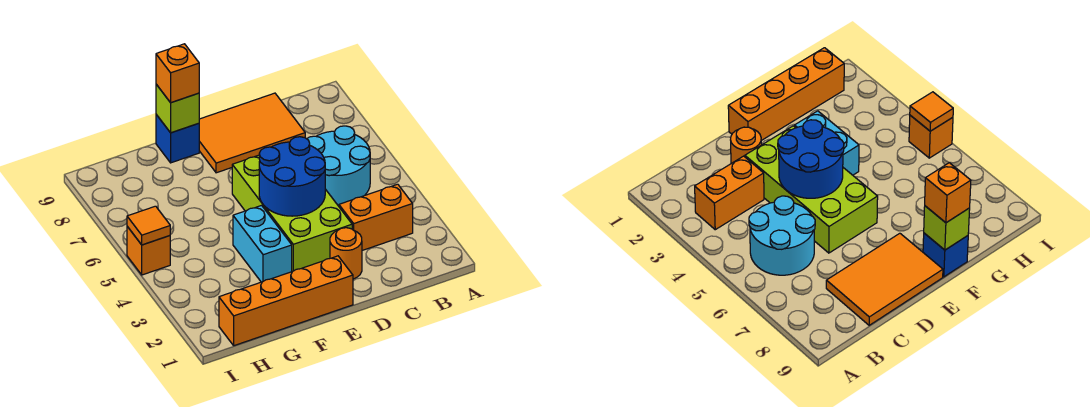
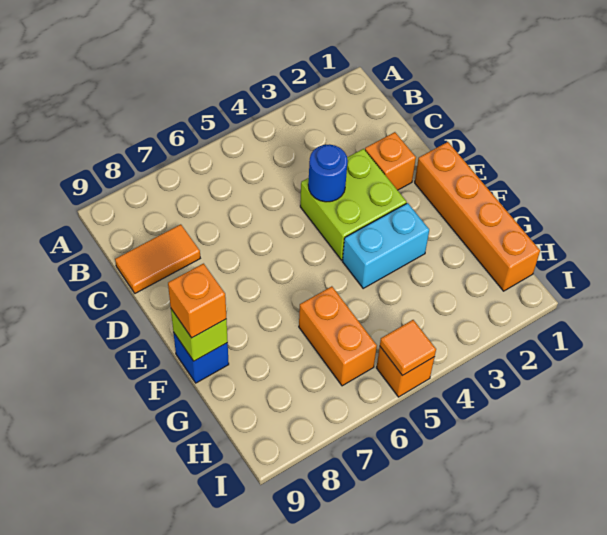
orange brick B3:C3 level 1 -> orange brick G6:H6 level 1
cyan round brick B5:C6 level 1 -> none
orange tile C8:E9 level 1 -> orange tile C8:C9 level 1
orange round brick D2 level 1 -> orange brick D2 level 1
lime brick D3:E6 level 1 -> lime brick D3:E4 level 1
blue round brick D4:E5 level 2 -> blue round brick D4 level 2

